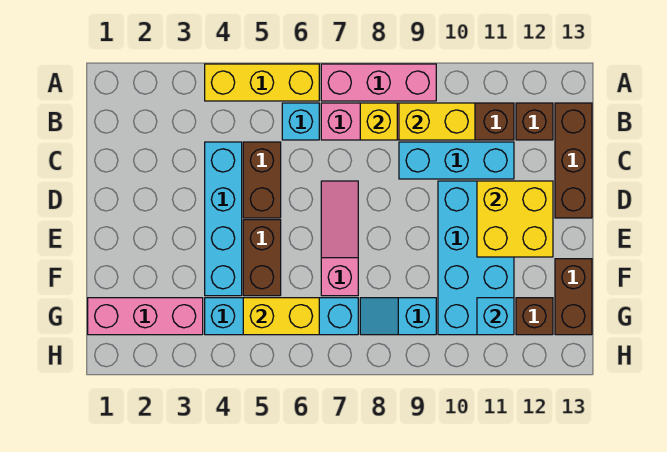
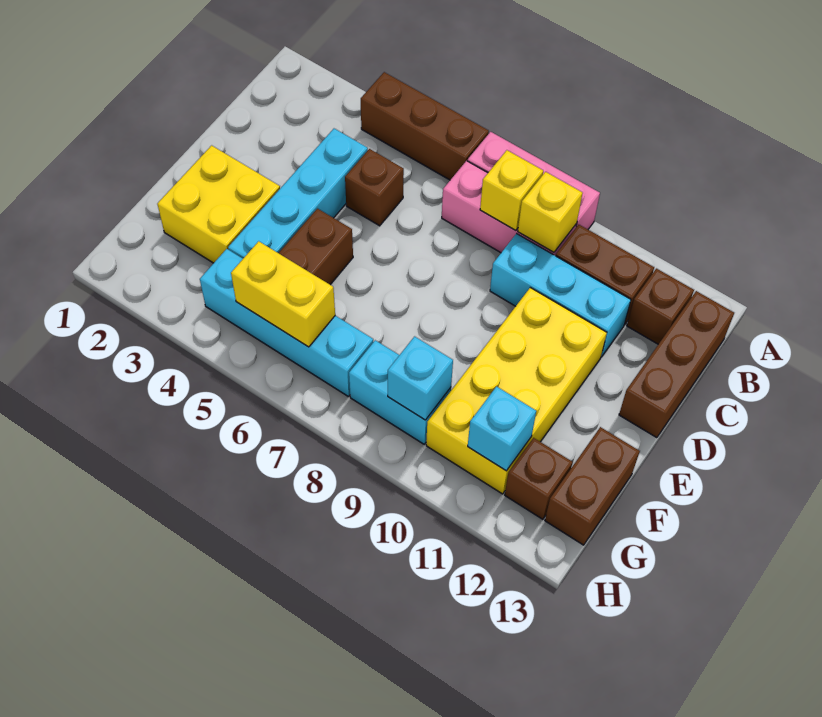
yellow brick A4:A6 level 1 -> brown brick A4:A6 level 1
cyan brick B6 level 1 -> cyan brick G9 level 2
yellow brick B9:B10 level 2 -> yellow brick B9 level 2
brown brick C5:D5 level 1 -> brown brick C5 level 1
pink slope D7:F7 level 1 top F -> none
cyan brick D10:G11 level 1 -> yellow brick D10:G11 level 1
yellow brick D11:E12 level 2 -> yellow brick E2:F3 level 1
pink brick G1:G3 level 1 -> none
cyan slope G8:G9 level 1 top 9 -> cyan brick G8:G9 level 1

